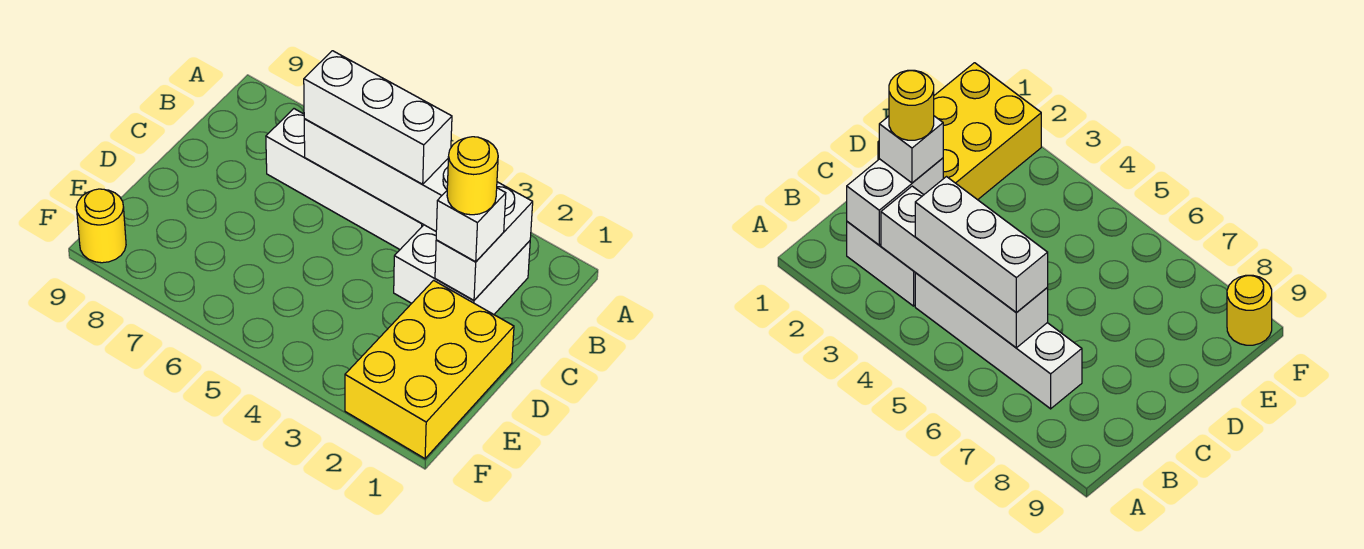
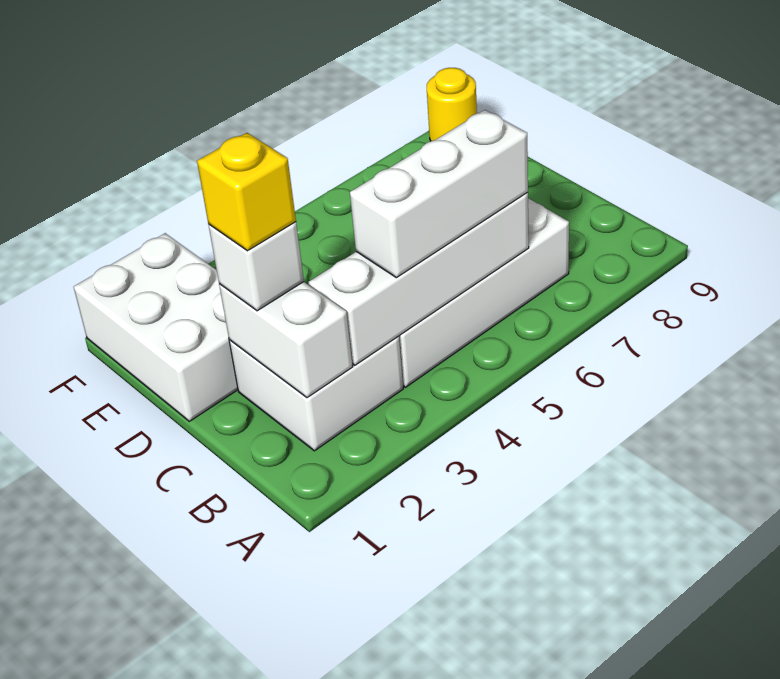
yellow round brick C2 level 4 -> yellow brick C2 level 4
yellow brick D1:F2 level 1 -> white brick D1:F2 level 1

